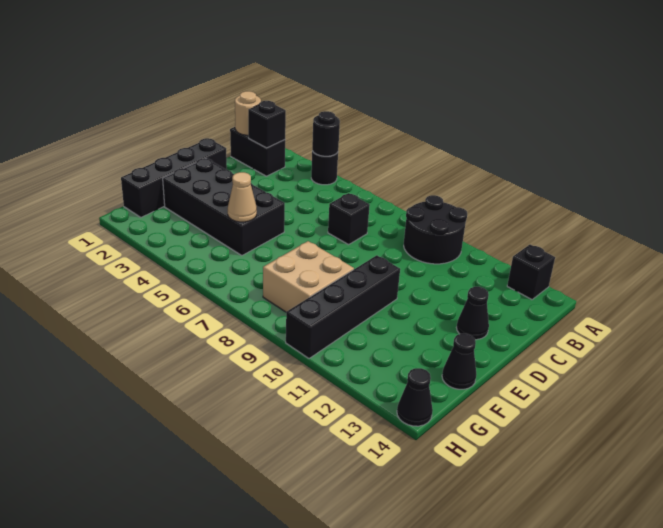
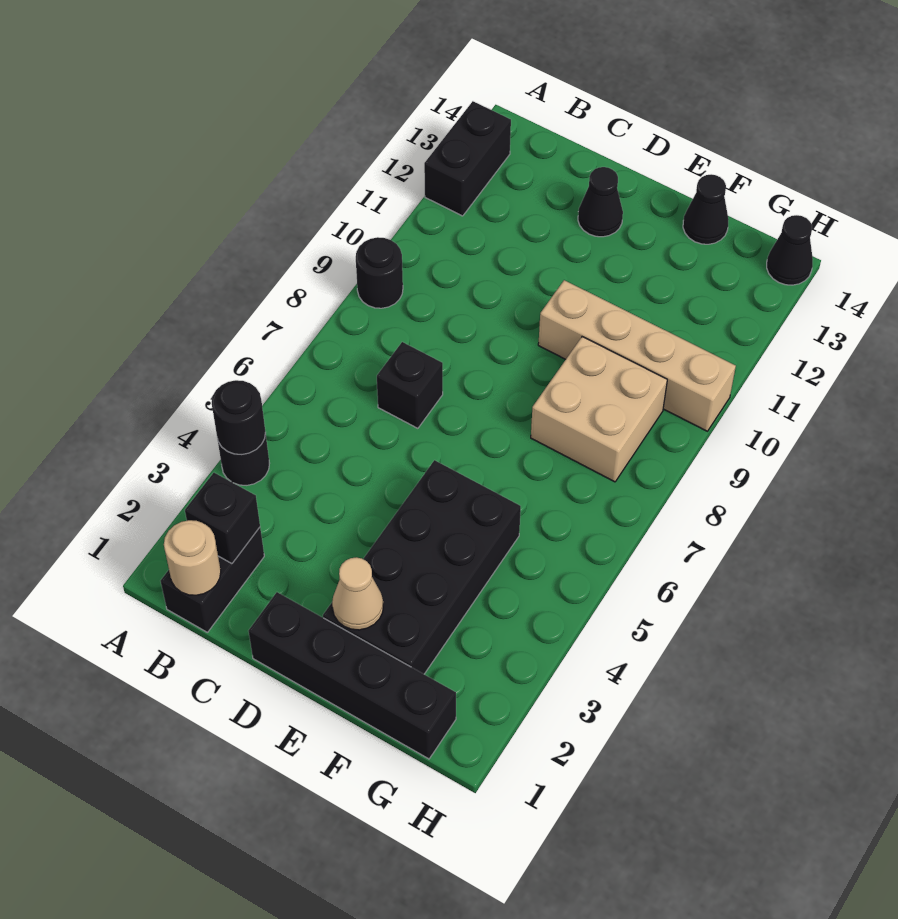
black round brick A9:B10 level 1 -> black round brick A9 level 1
black brick A13 level 1 -> black brick A12:A13 level 1
black brick E10:H10 level 1 -> tan brick E10:H10 level 1
tan cone F5 level 2 -> tan cone E2 level 2

